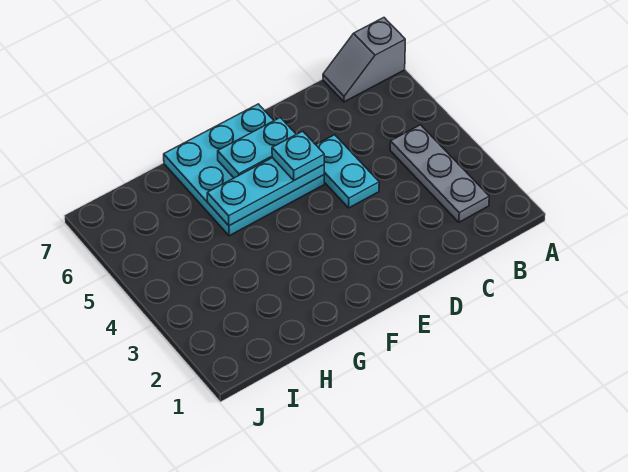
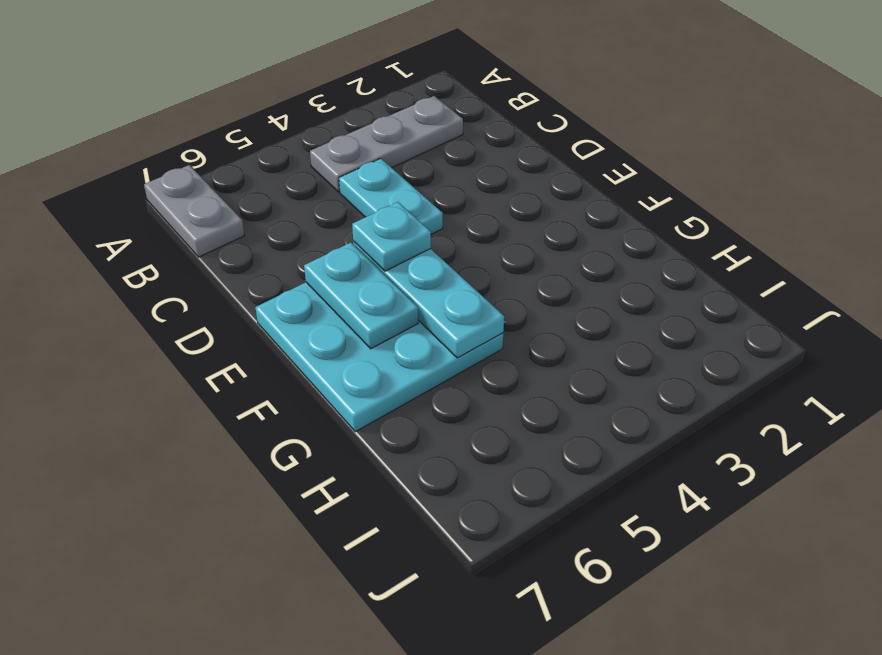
grey slope A7:B7 level 1 top A -> grey plate A7:B7 level 1
cyan plate D4:D5 level 1 -> cyan plate C4:D4 level 1

